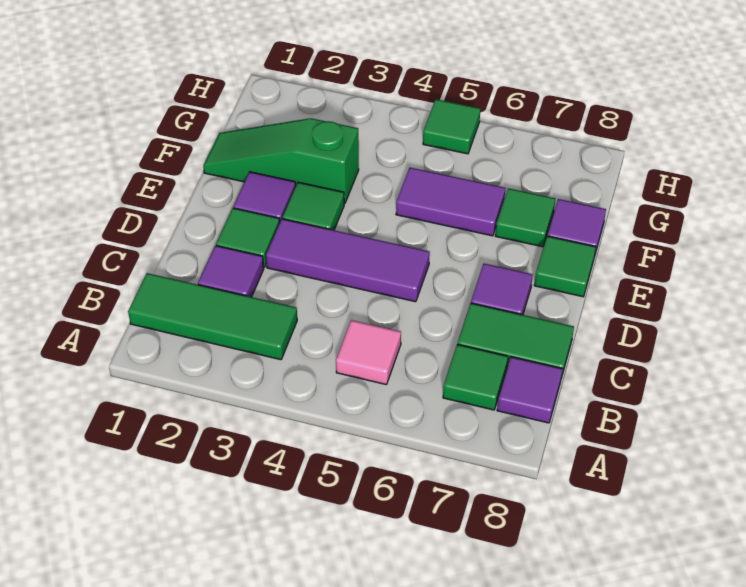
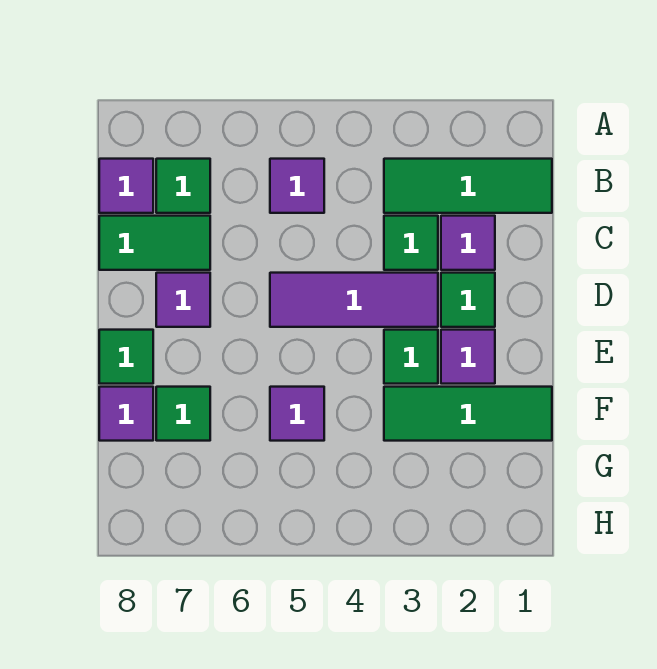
pink tile B5 level 1 -> purple tile B5 level 1
green slope F1:F3 level 1 top 3 -> green tile F1:F3 level 1
purple tile F5:F6 level 1 -> purple tile F5 level 1
green tile H5 level 1 -> green tile C3 level 1

